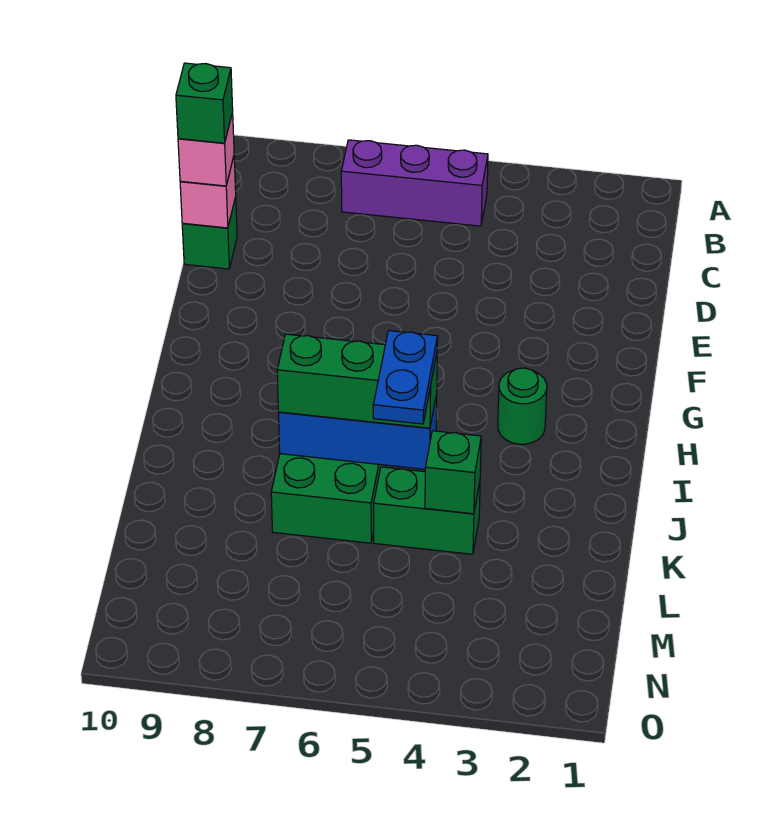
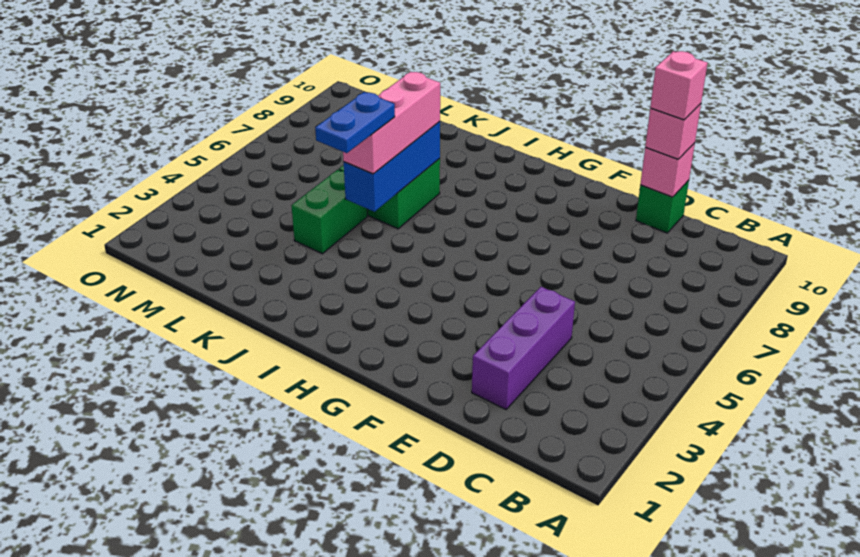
purple brick B5:B7 level 1 -> purple brick D2:D4 level 1
green brick D10 level 4 -> pink brick D10 level 4
green round brick H3 level 1 -> none
green brick J5:J7 level 3 -> pink brick J5:J7 level 3
blue plate J5:K5 level 4 -> blue plate J4:J5 level 4
green brick K4 level 2 -> none

